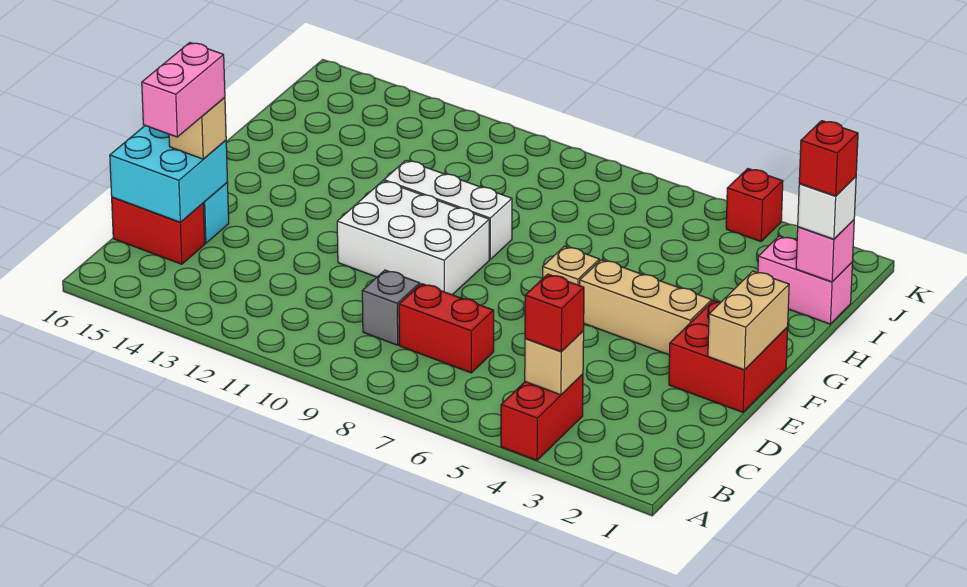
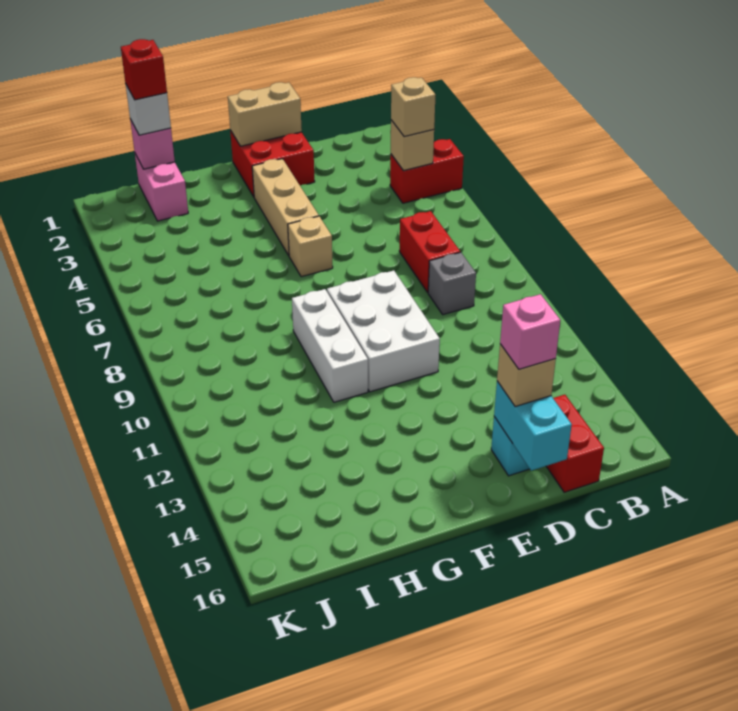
red brick B4 level 3 -> tan brick B4 level 3
cyan brick C15:D16 level 2 -> cyan brick D15:D16 level 2
pink brick C15:D15 level 4 -> pink brick D15 level 4
red brick K4 level 1 -> none

